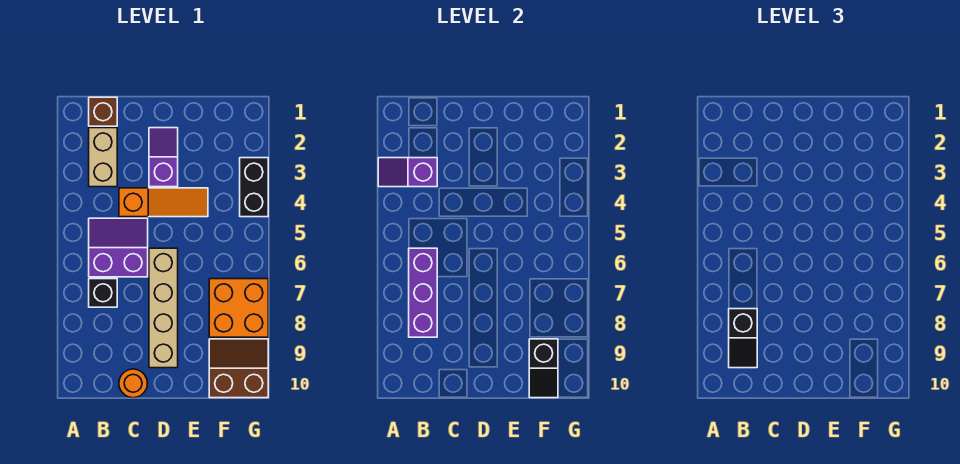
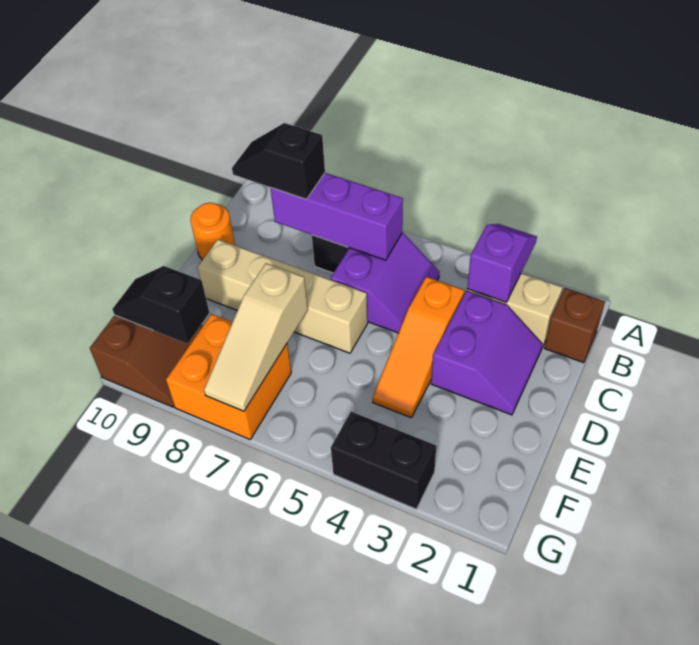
purple slope D2:D3 level 1 top 3 -> purple slope C2:D3 level 1 top 3
none -> tan slope E7:G7 level 2 top E

